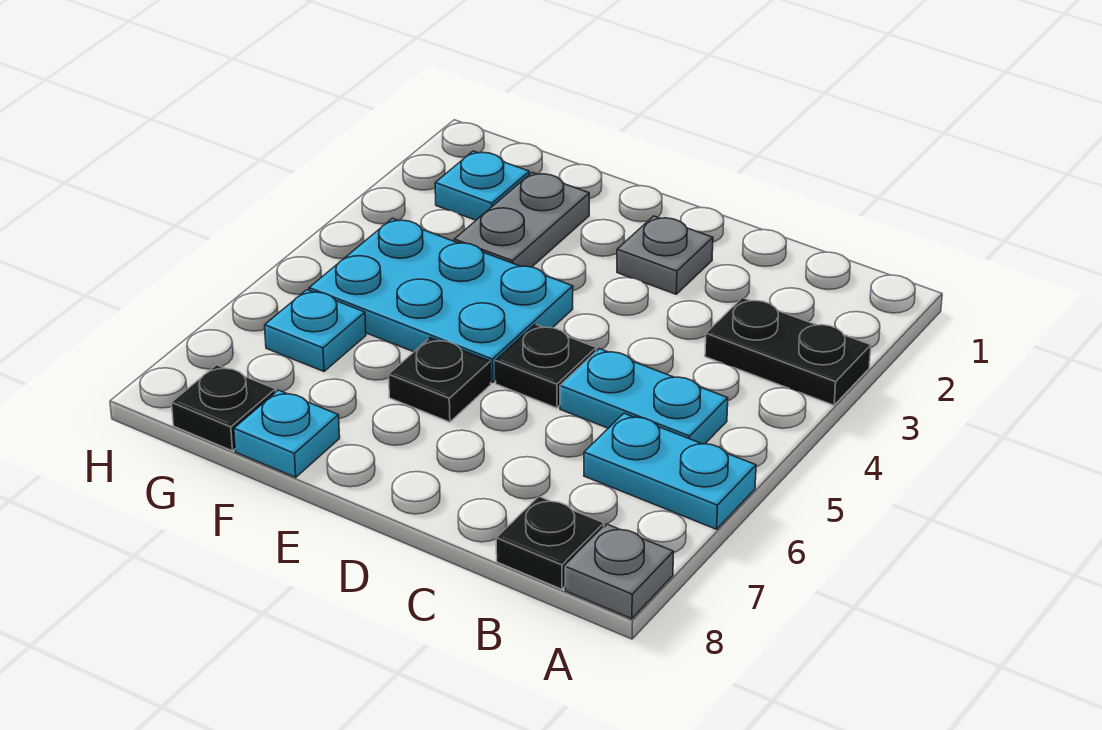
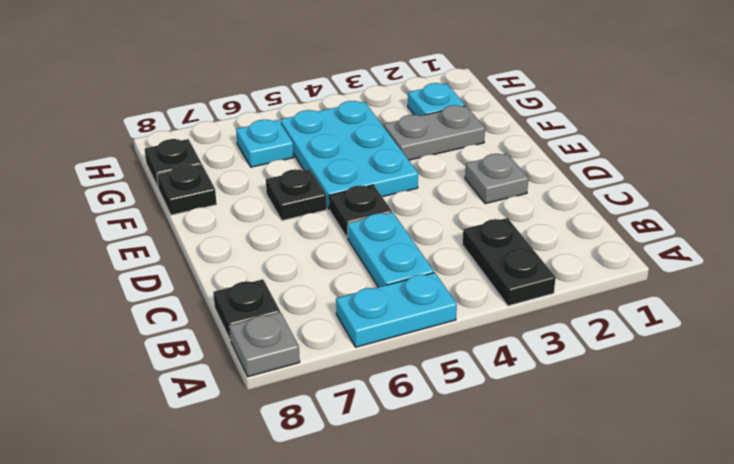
cyan plate A6:B6 level 1 -> cyan plate A5:A6 level 1
cyan plate F8 level 1 -> black plate F8 level 1

